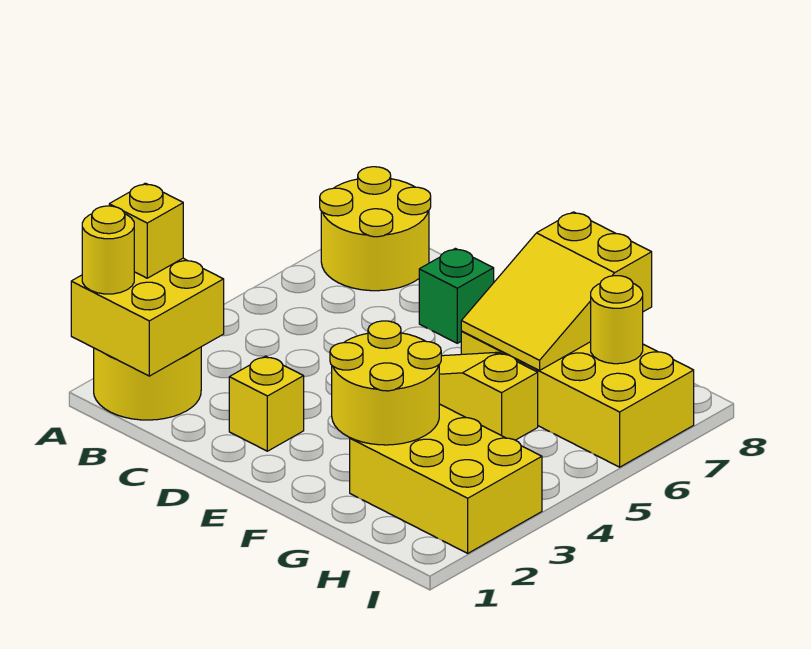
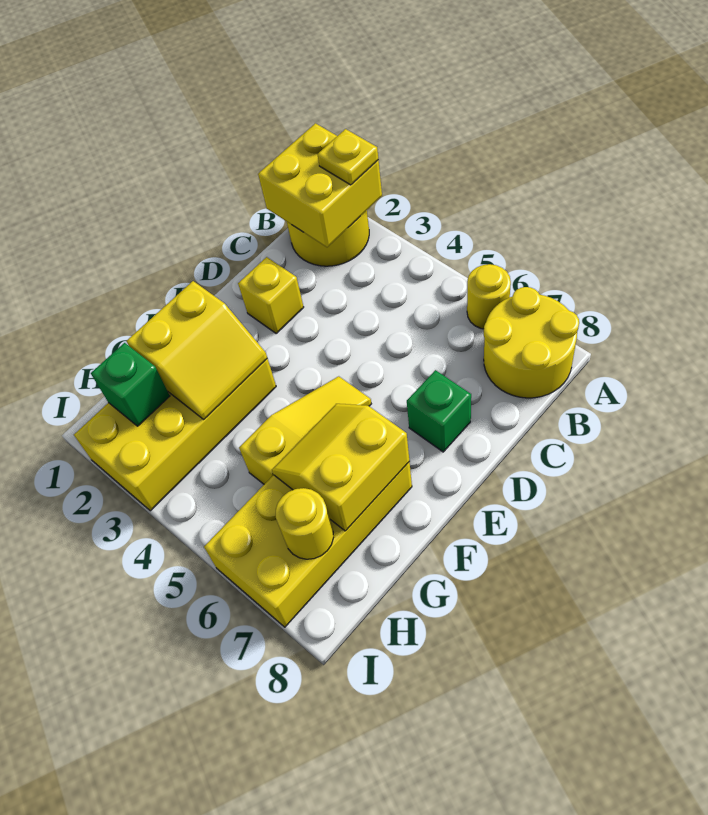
yellow round brick A1 level 3 -> yellow round brick A6 level 1
yellow brick A2 level 3 -> yellow plate A2 level 3
yellow round brick F2:G3 level 2 -> yellow slope F2:G3 level 2 top 2
yellow slope F6:G8 level 2 top 8 -> yellow slope F6:G7 level 2 top 7
yellow brick G2:I3 level 1 -> yellow brick F2:I3 level 1
none -> green brick H2 level 2

